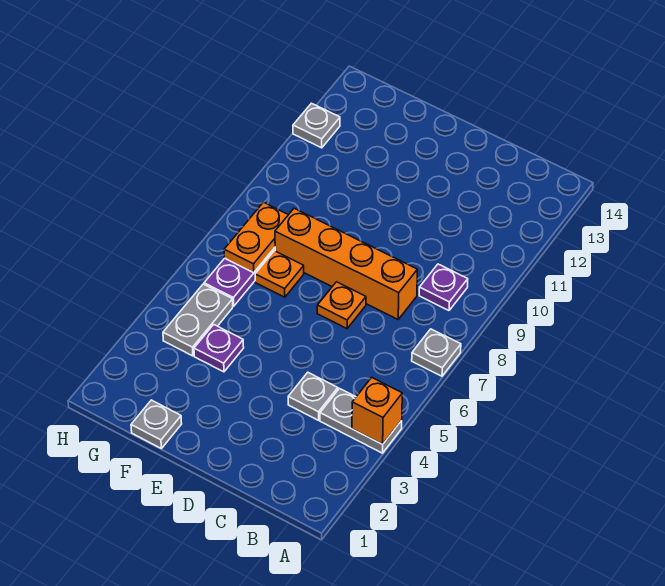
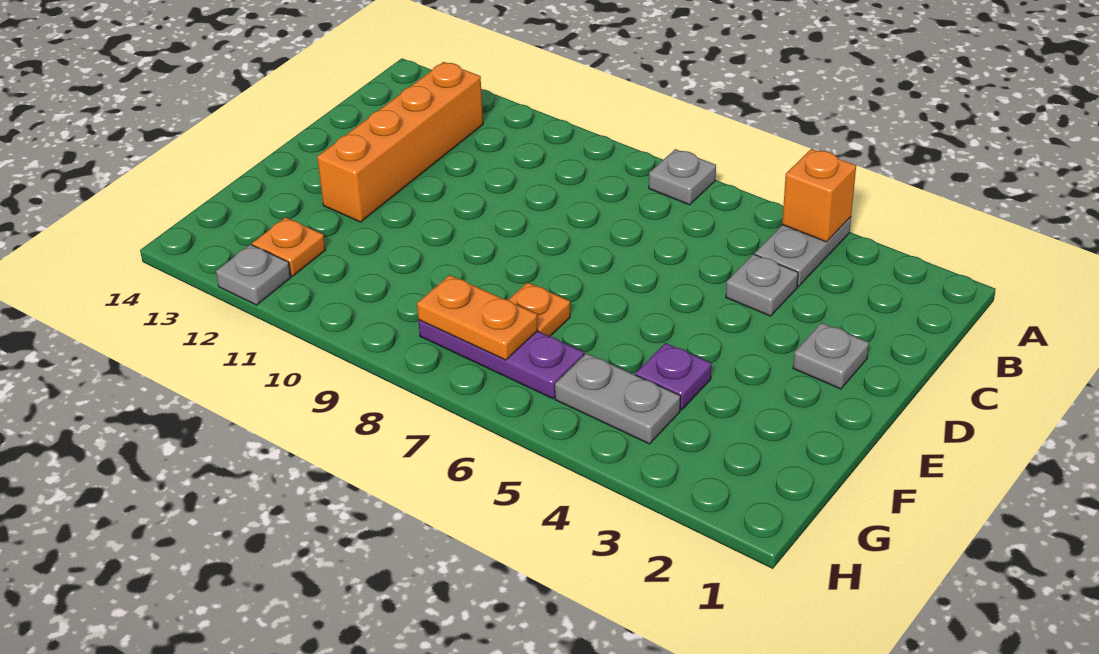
purple plate B9 level 1 -> none
orange brick C8:F8 level 1 -> orange brick B12:E12 level 1
orange plate D7 level 1 -> orange plate G12 level 1
grey plate F1 level 1 -> grey plate D2 level 1

